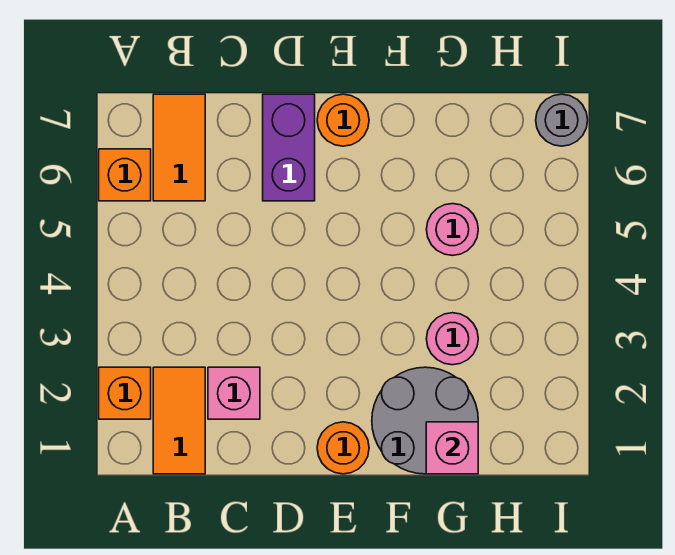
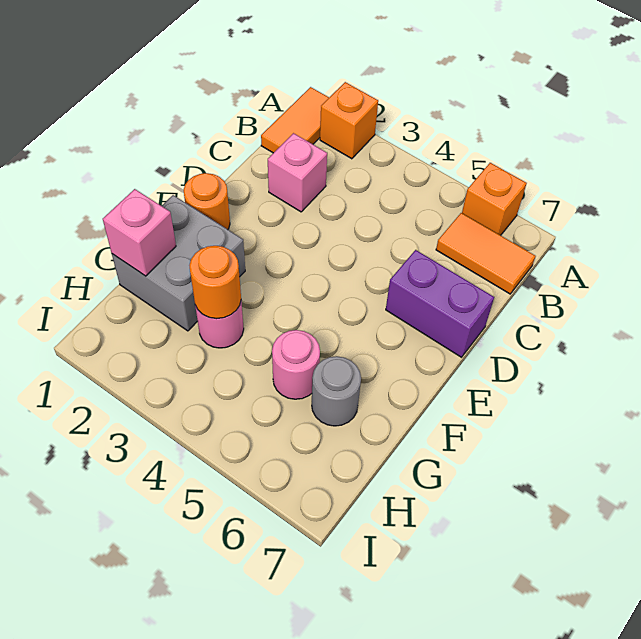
orange tile B1:B2 level 1 -> orange tile A1:B1 level 1
orange round brick E7 level 1 -> orange round brick G3 level 2
grey round brick F1:G2 level 1 -> grey brick F1:G2 level 1
grey round brick I7 level 1 -> grey round brick G6 level 1

